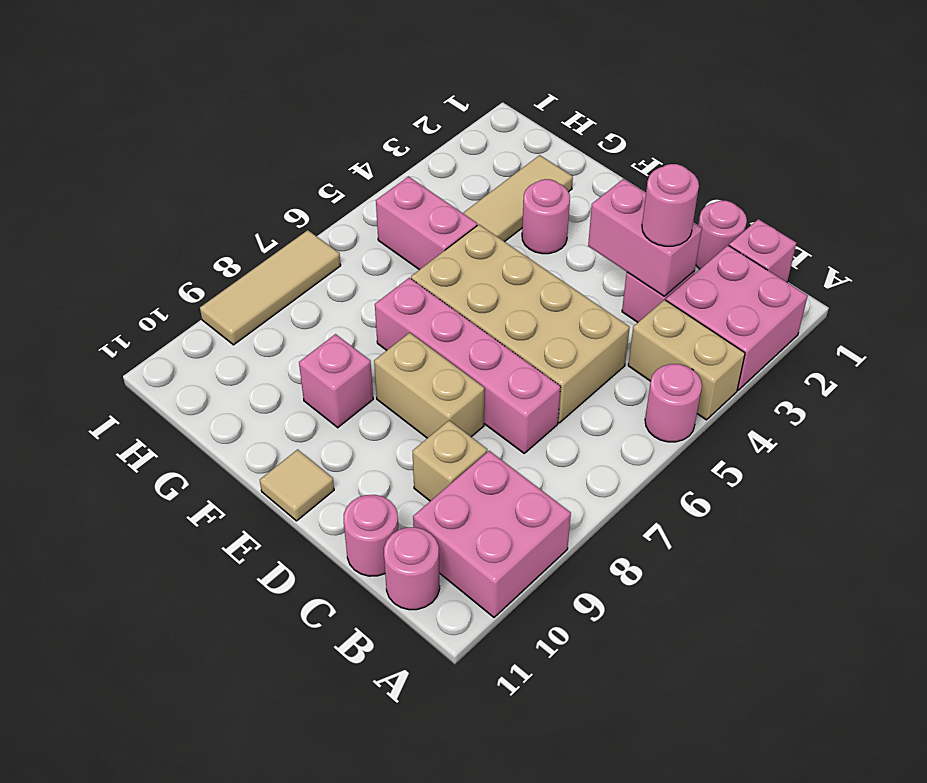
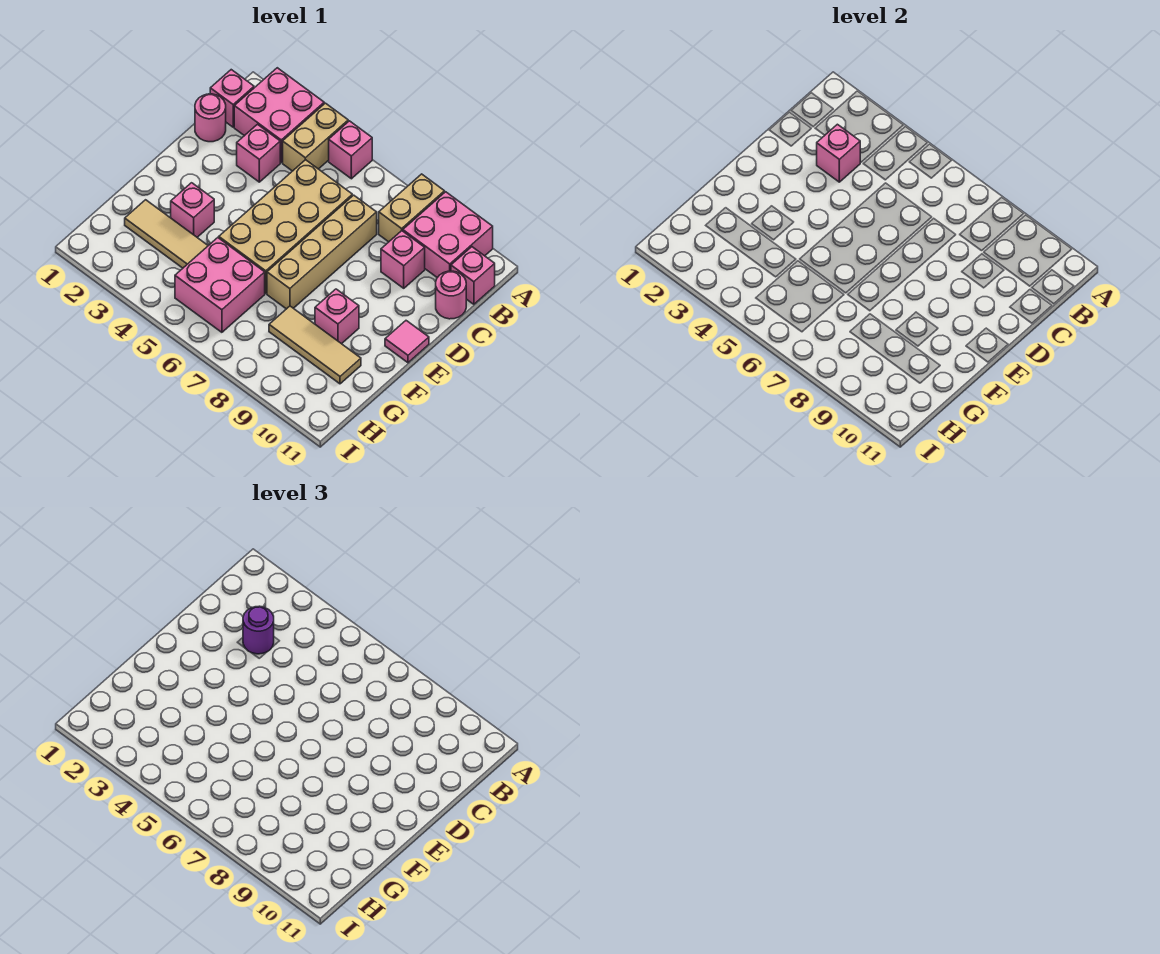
pink round brick A5 level 1 -> pink brick A5 level 1
pink round brick B11 level 1 -> pink brick B11 level 1
pink brick C3:D3 level 2 -> pink brick C3 level 2
pink round brick C3 level 3 -> purple round brick C3 level 3
pink brick C7:F7 level 1 -> tan brick C7:F7 level 1
tan brick C9 level 1 -> pink brick C9 level 1
tan brick D8:E8 level 1 -> tan brick A8:B8 level 1
tan tile E11 level 1 -> pink tile E11 level 1
pink round brick F3 level 1 -> pink brick F3 level 1
pink brick G5:H5 level 1 -> pink brick G5:H6 level 1
tan tile I7:I9 level 1 -> tan tile G8:G10 level 1

